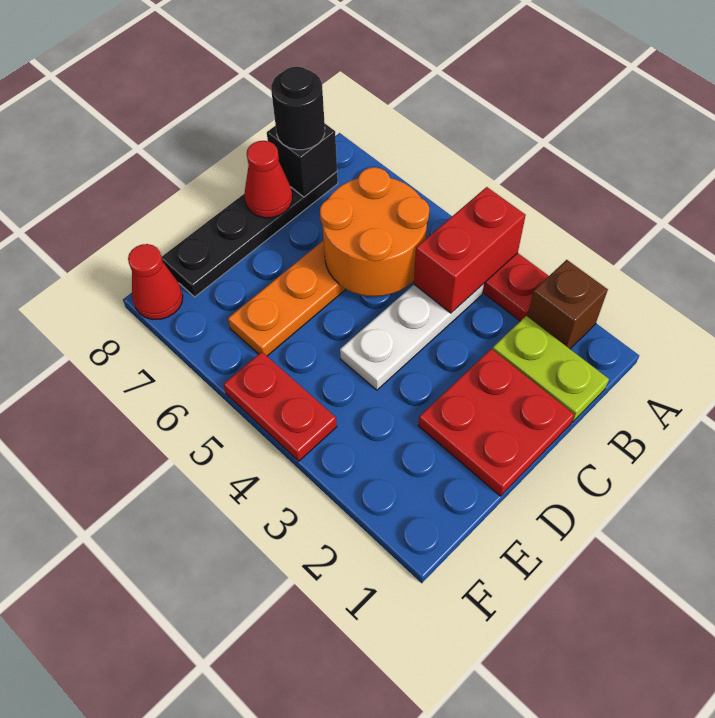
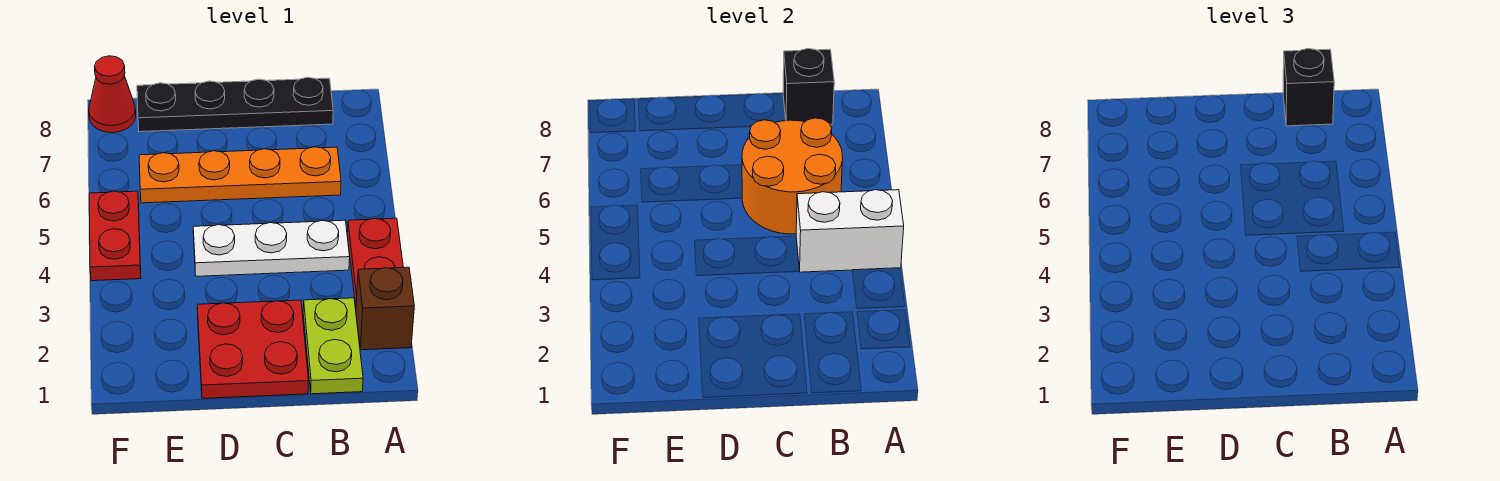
red brick A4:B4 level 2 -> white brick A4:B4 level 2
black round brick B8 level 3 -> black brick B8 level 3
red cone C8 level 2 -> none

